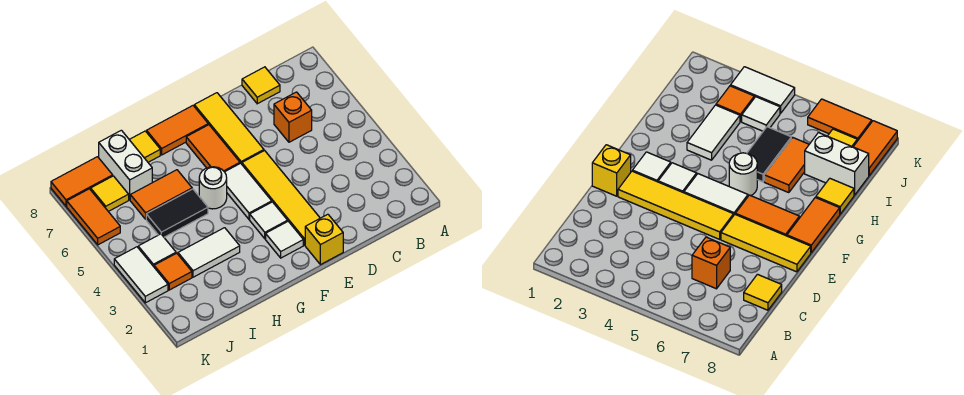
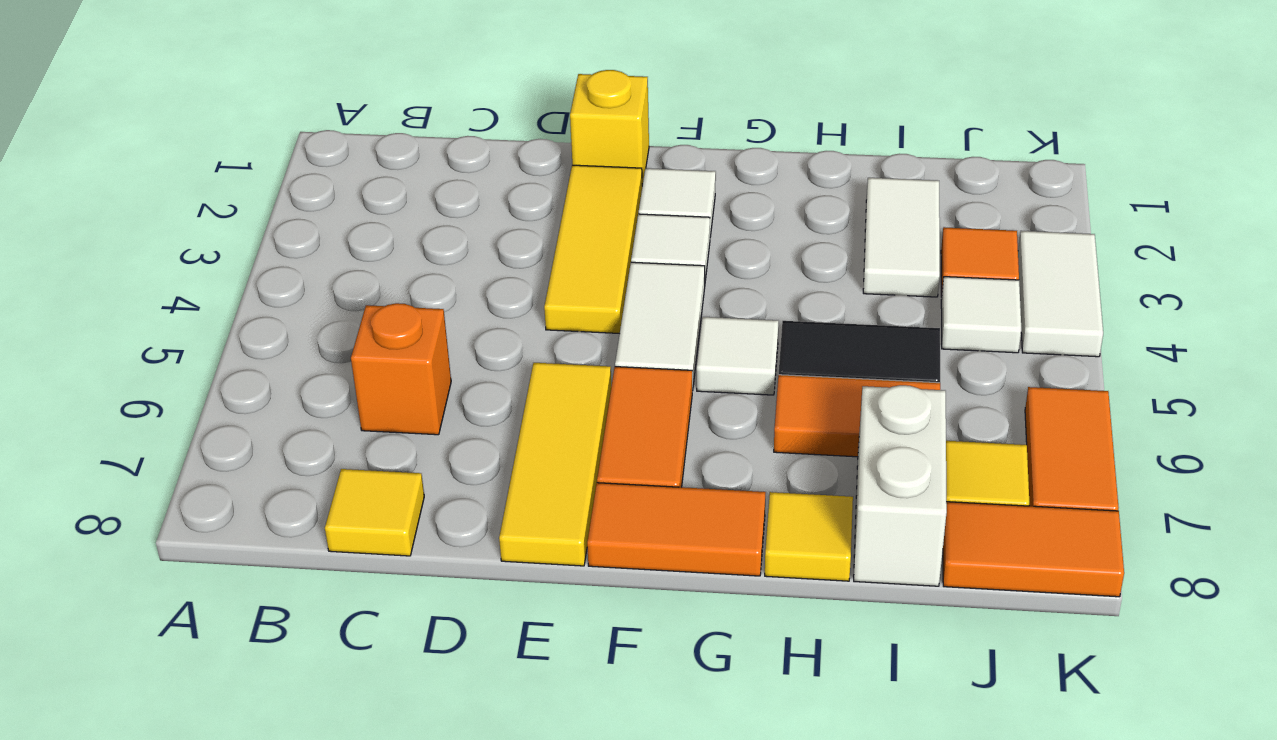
yellow tile E2:E5 level 1 -> yellow tile E2:E4 level 1
white round brick G5 level 1 -> white tile G5 level 1
white tile H3:I3 level 1 -> white tile I2:I3 level 1

